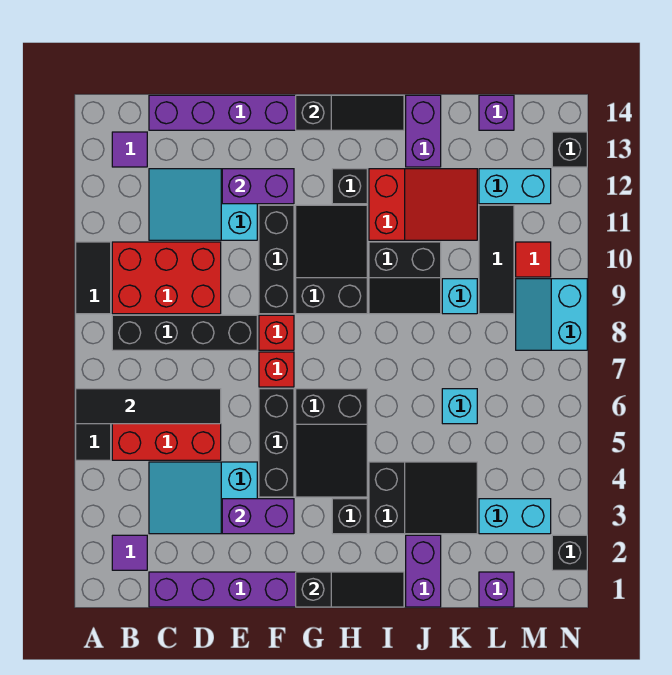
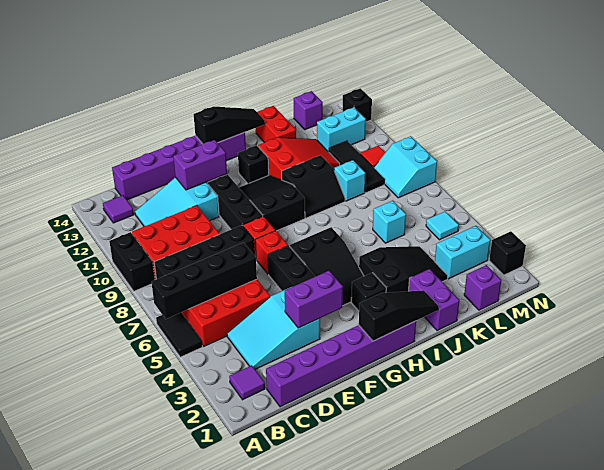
black tile A6:D6 level 2 -> black brick A6:D6 level 2
black tile A9:A10 level 1 -> black brick A9:A10 level 1
purple brick J13:J14 level 1 -> red brick J13:J14 level 1
none -> cyan tile M5 level 1

